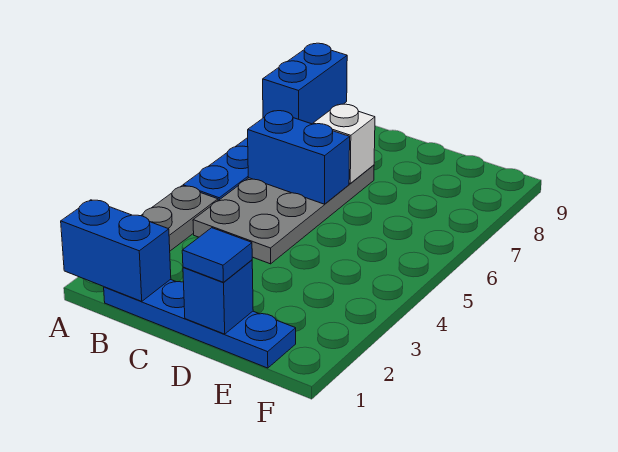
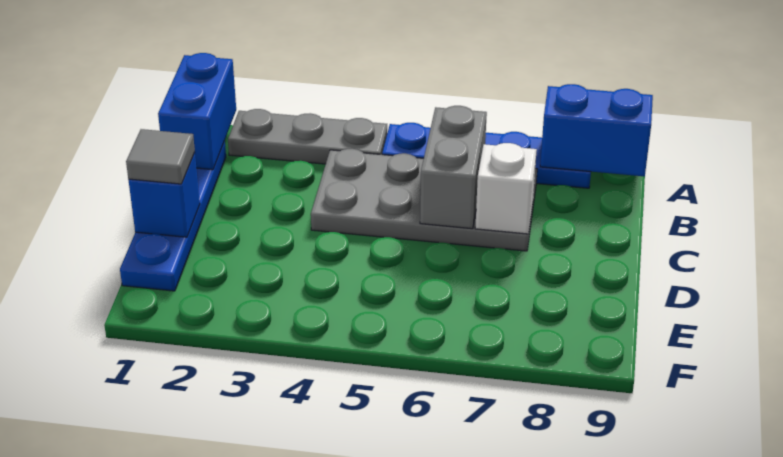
blue brick B6:C6 level 2 -> grey brick B6:C6 level 2
blue tile D1 level 3 -> grey tile D1 level 3

